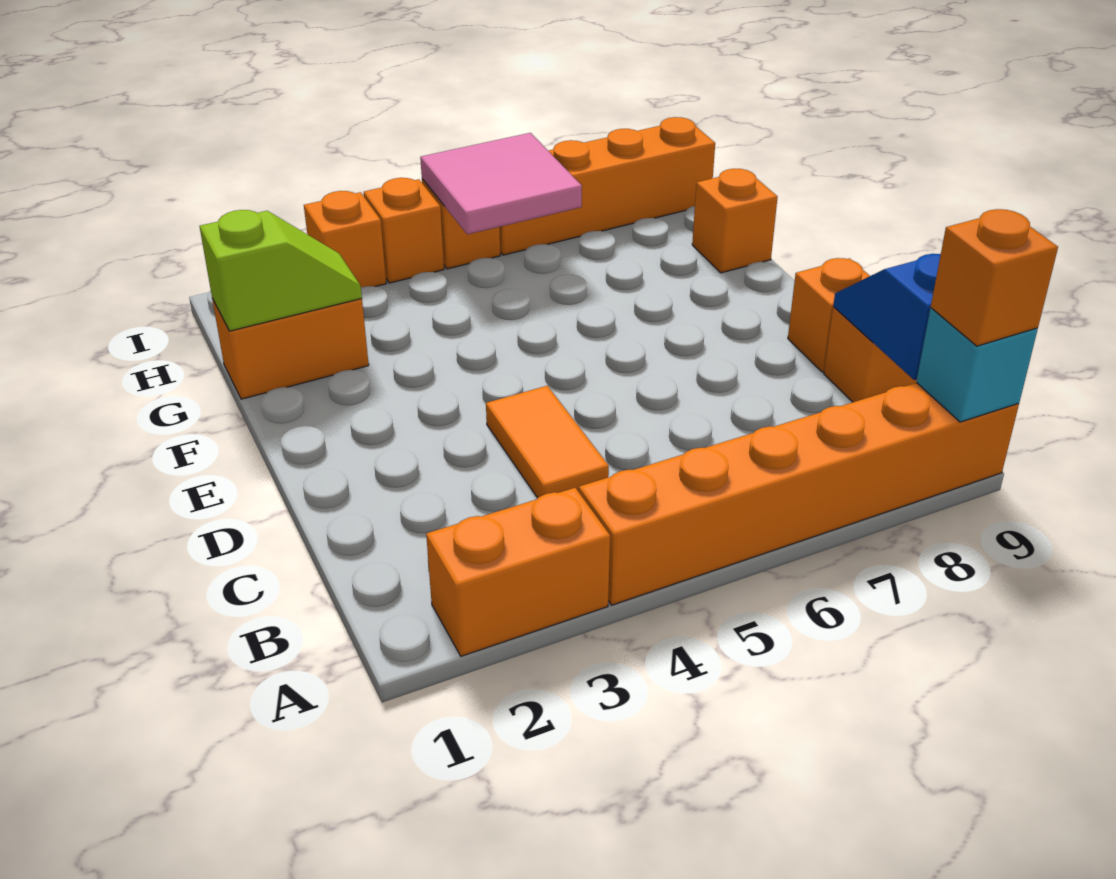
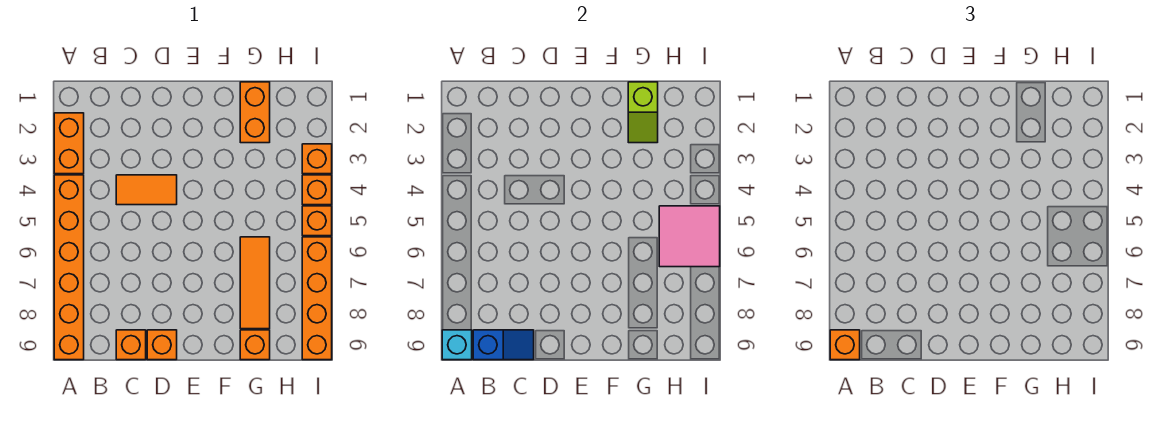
none -> orange tile G6:G8 level 1

